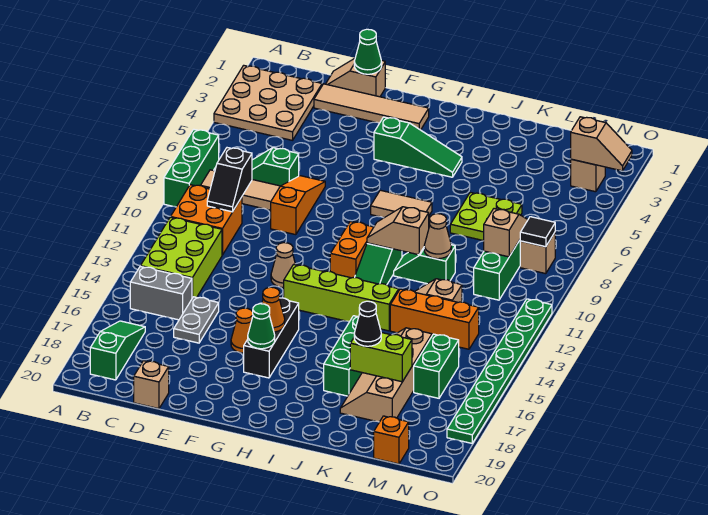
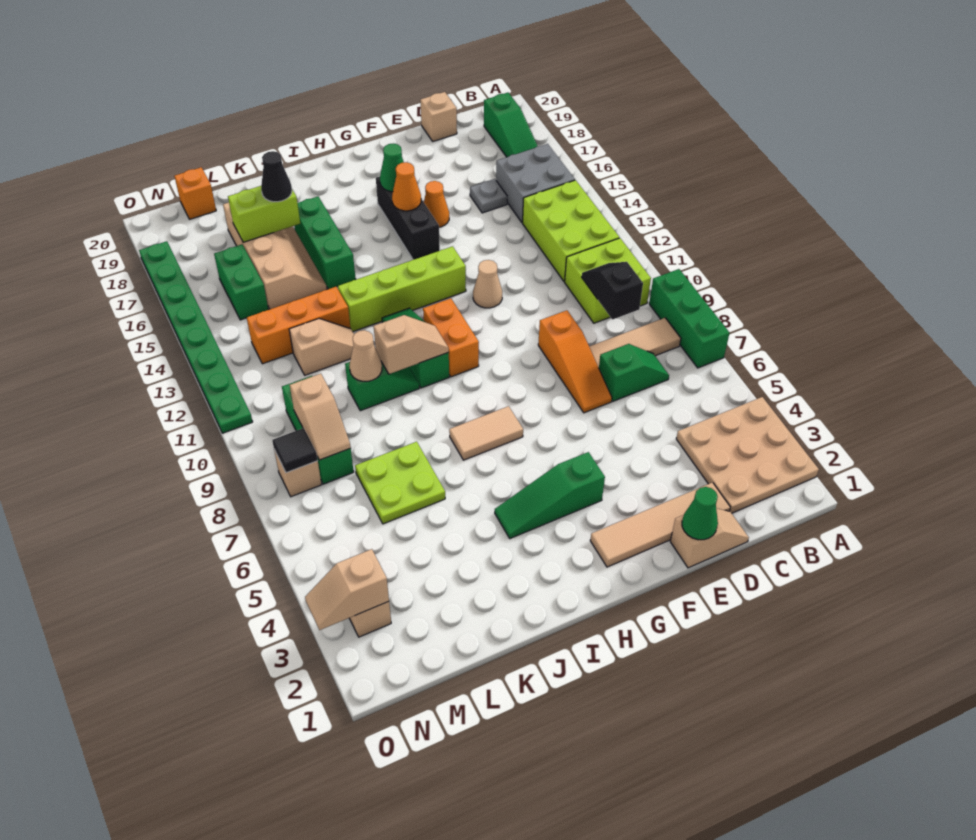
orange brick B10:C11 level 1 -> lime brick B10:C11 level 1
grey brick B15:C15 level 1 -> grey brick B15:C16 level 1
grey plate D15:D16 level 1 -> grey plate D16 level 1

